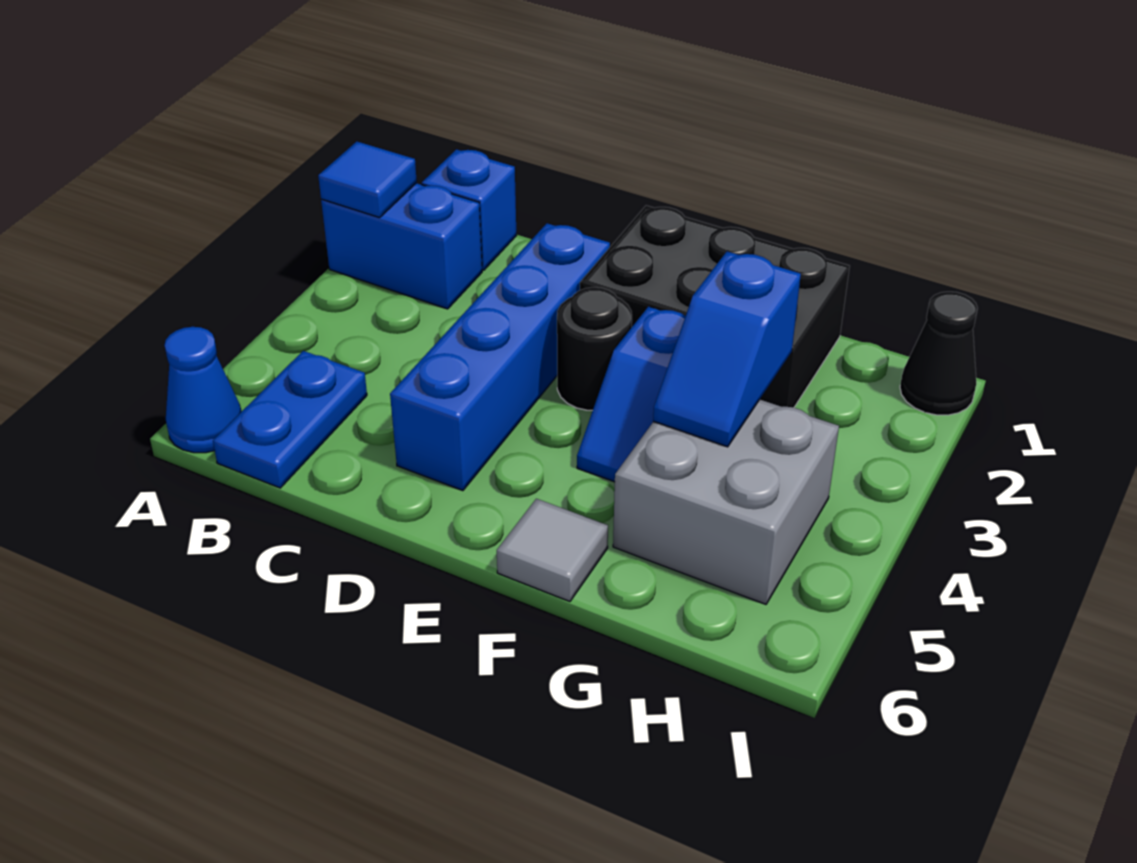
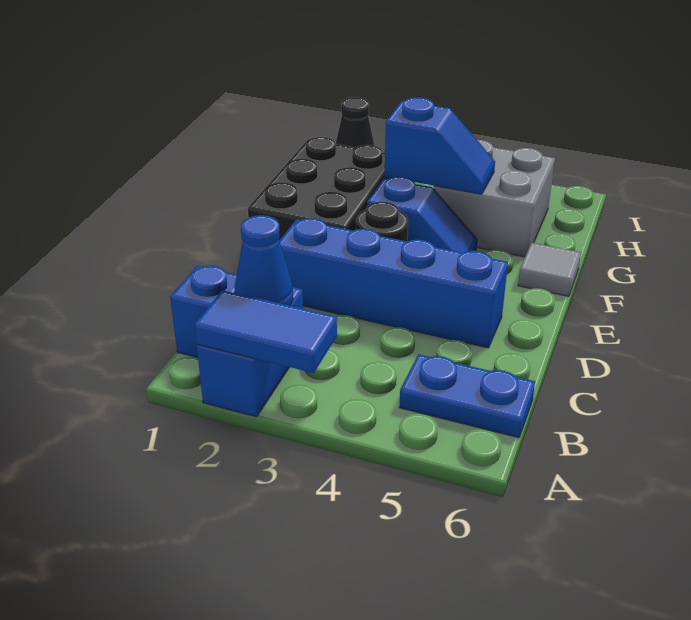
blue tile A2 level 2 -> blue tile A2:A3 level 2
blue cone A6 level 1 -> blue cone B2 level 2

